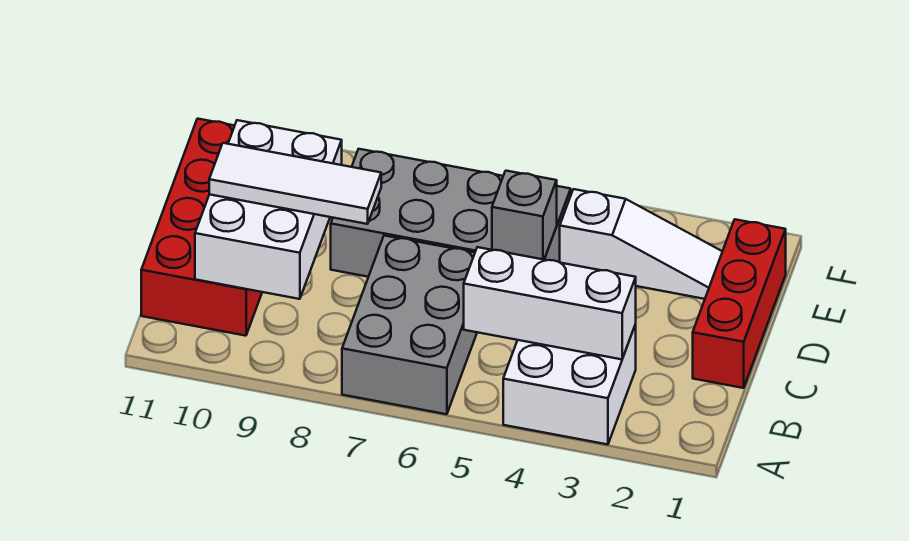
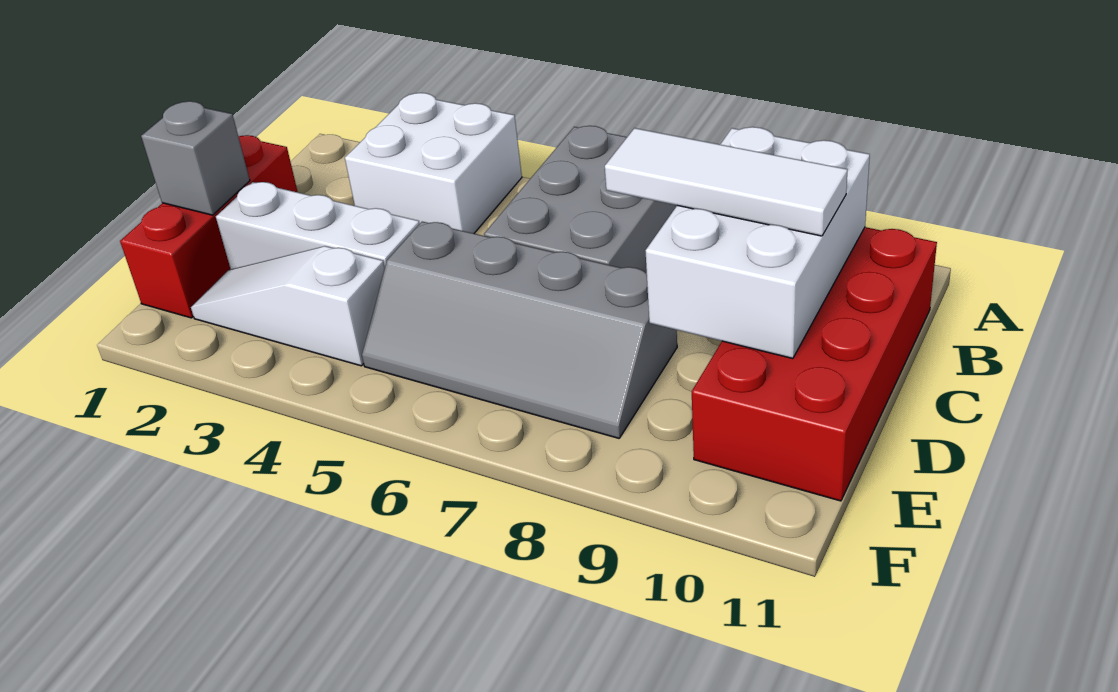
white brick B3:B5 level 2 -> white brick D2:D4 level 1
grey brick D5:E8 level 1 -> grey slope D5:E8 level 1 top D
grey brick D5 level 2 -> grey brick D1 level 2

